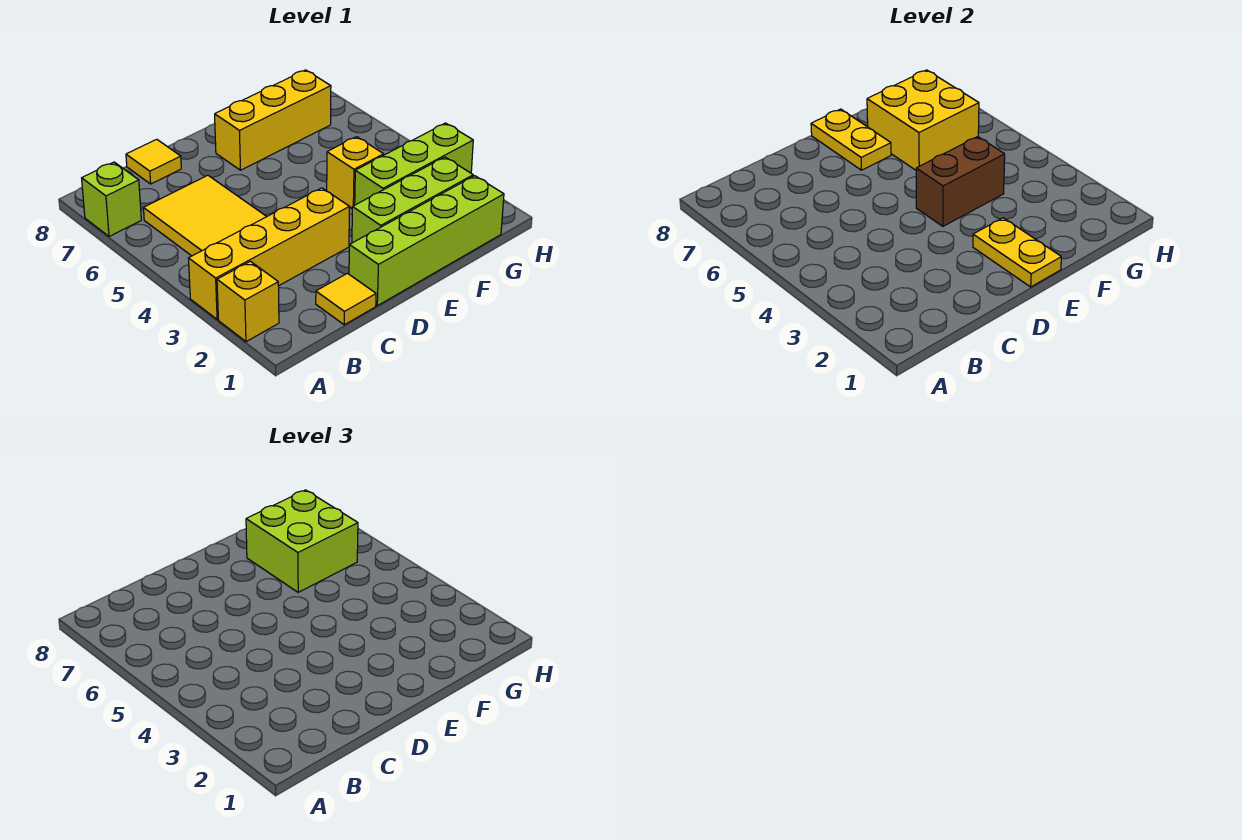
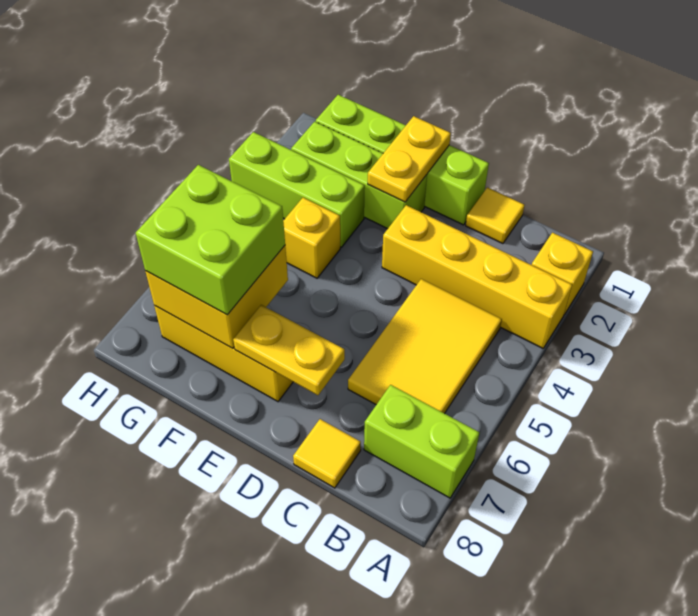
lime brick A7 level 1 -> lime brick A7:B7 level 1
brown brick E4:F4 level 2 -> none
yellow plate E7:E8 level 2 -> yellow plate D7:E7 level 2

